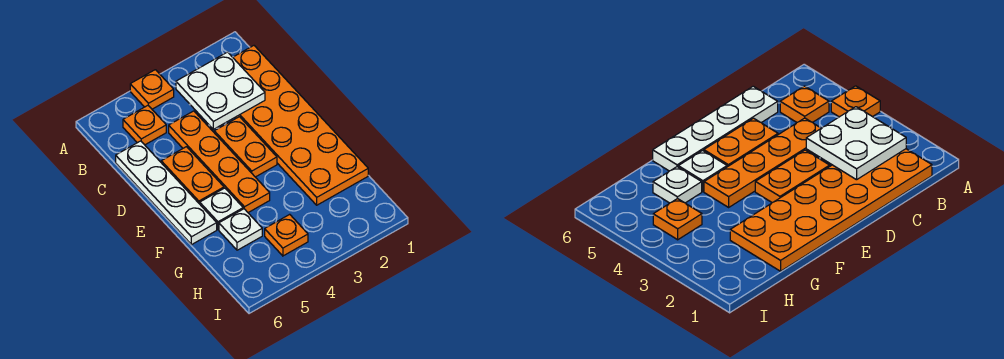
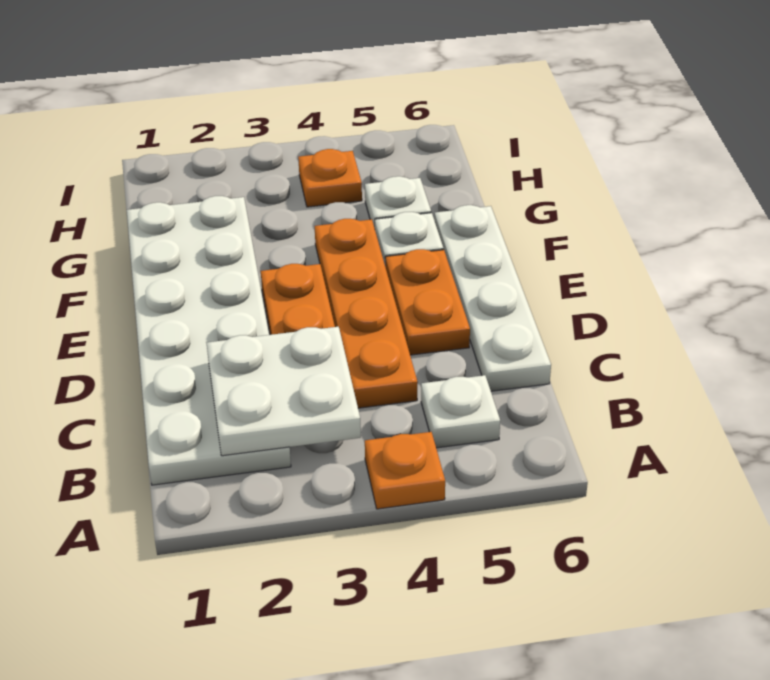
orange plate B1:G2 level 1 -> white plate B1:G2 level 1
orange plate B5 level 1 -> white plate B5 level 1

